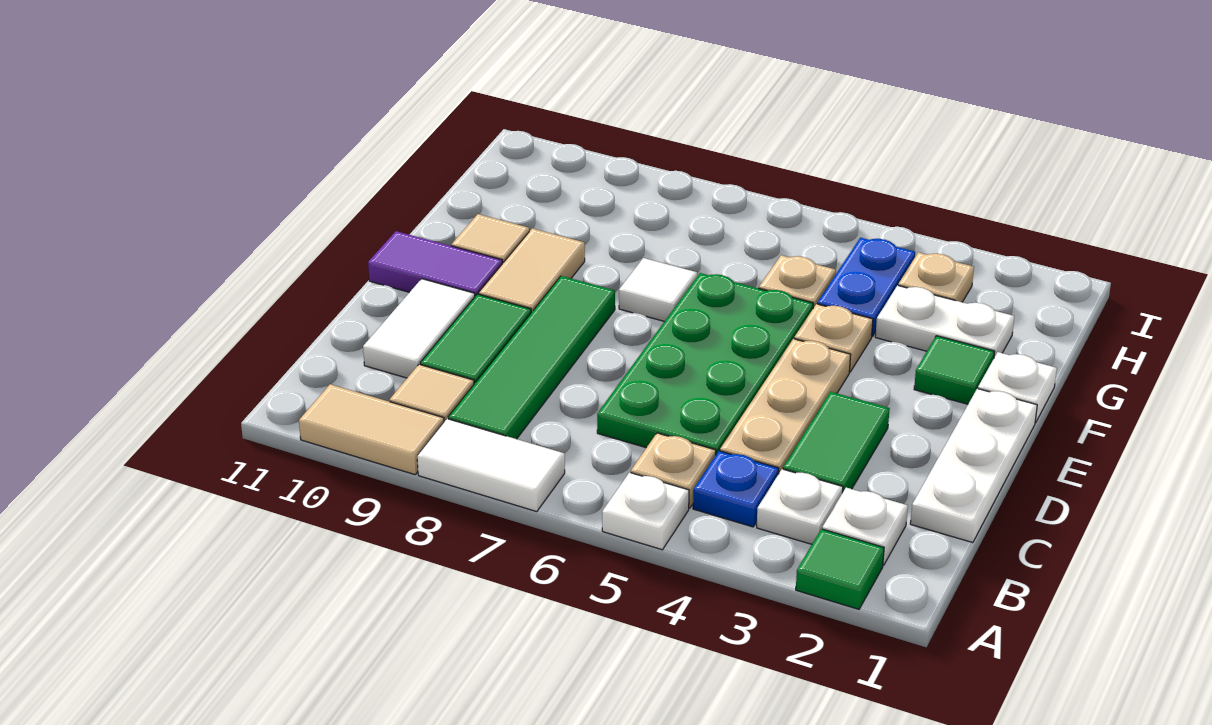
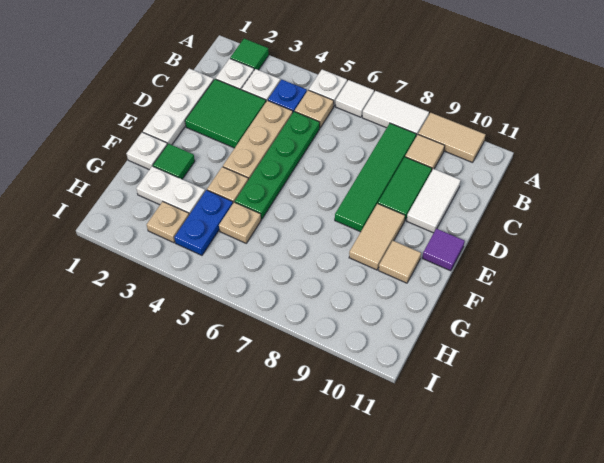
green tile C3:D3 level 1 -> green tile C2:D3 level 1
green plate C5:F6 level 1 -> green plate C5:F5 level 1
purple tile E10:E11 level 1 -> purple tile E11 level 1
white tile F7 level 1 -> white tile A6 level 1

